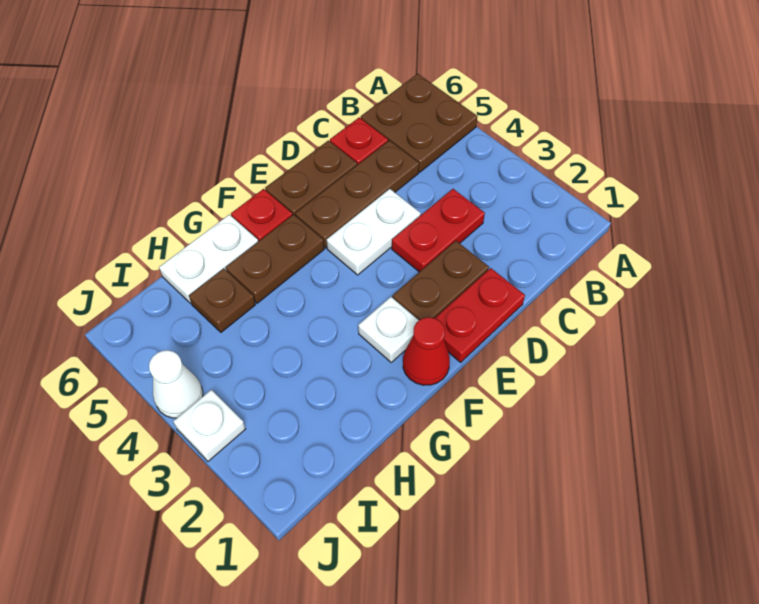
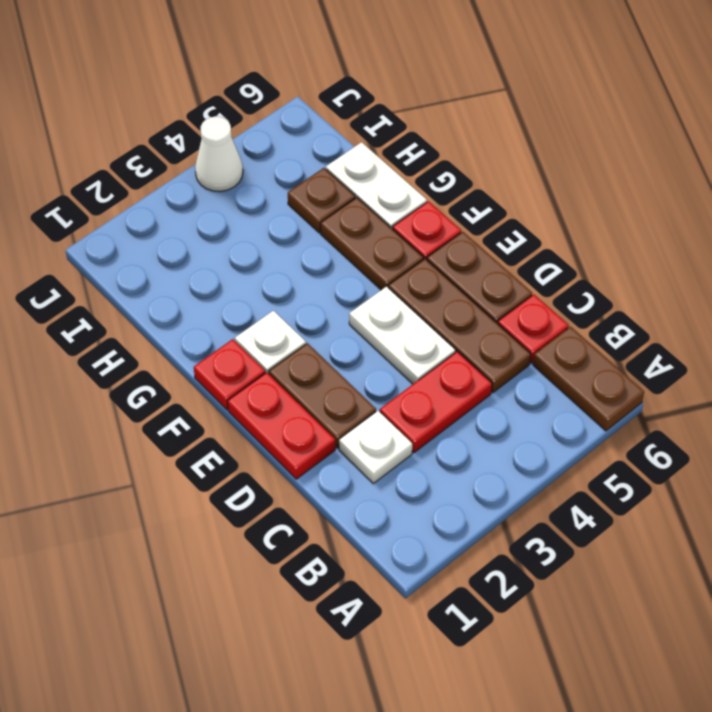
brown plate A5:B6 level 1 -> brown plate A6:B6 level 1
red plate C3:D3 level 1 -> red plate C3:C4 level 1
red cone F1 level 1 -> red plate F1 level 1
white plate J3 level 1 -> white plate C2 level 1

